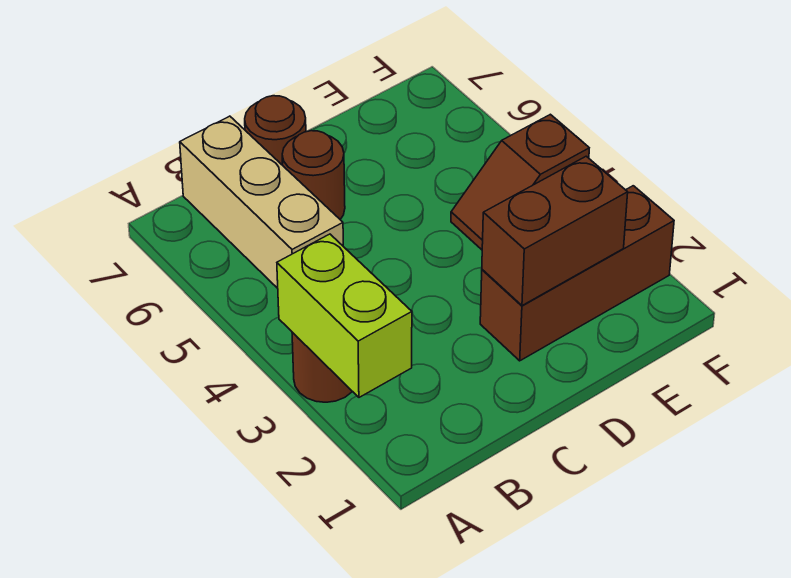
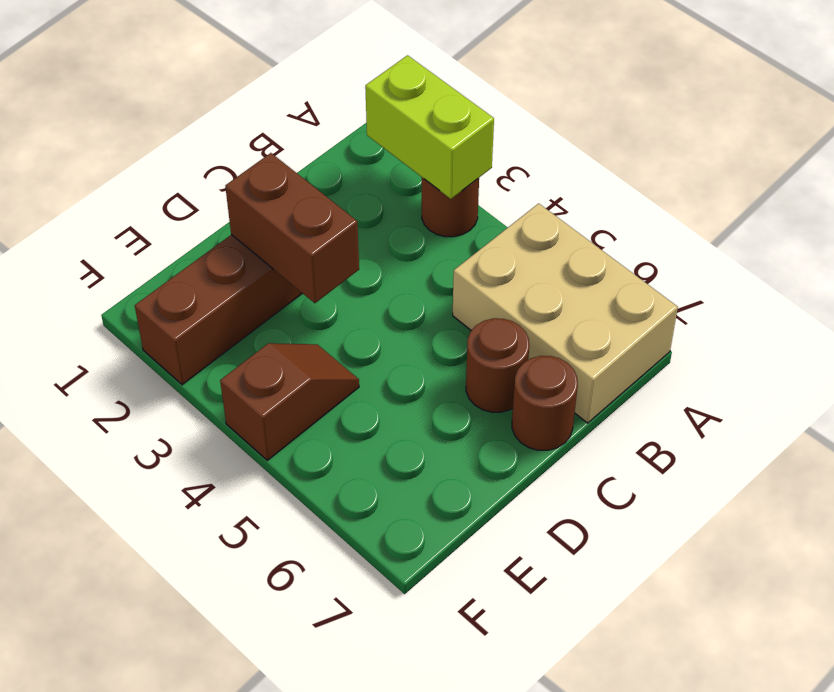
tan brick B5:B7 level 1 -> tan brick A5:B7 level 1
brown brick D2:E2 level 2 -> brown brick D2:D3 level 2

